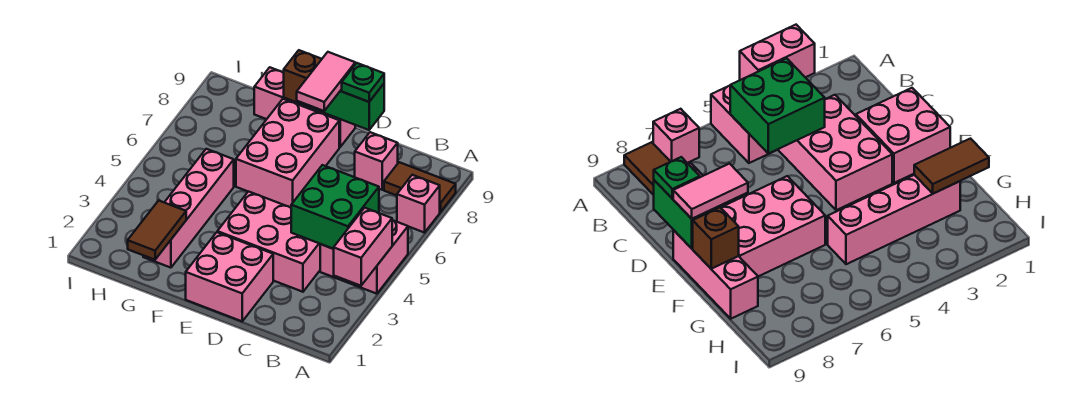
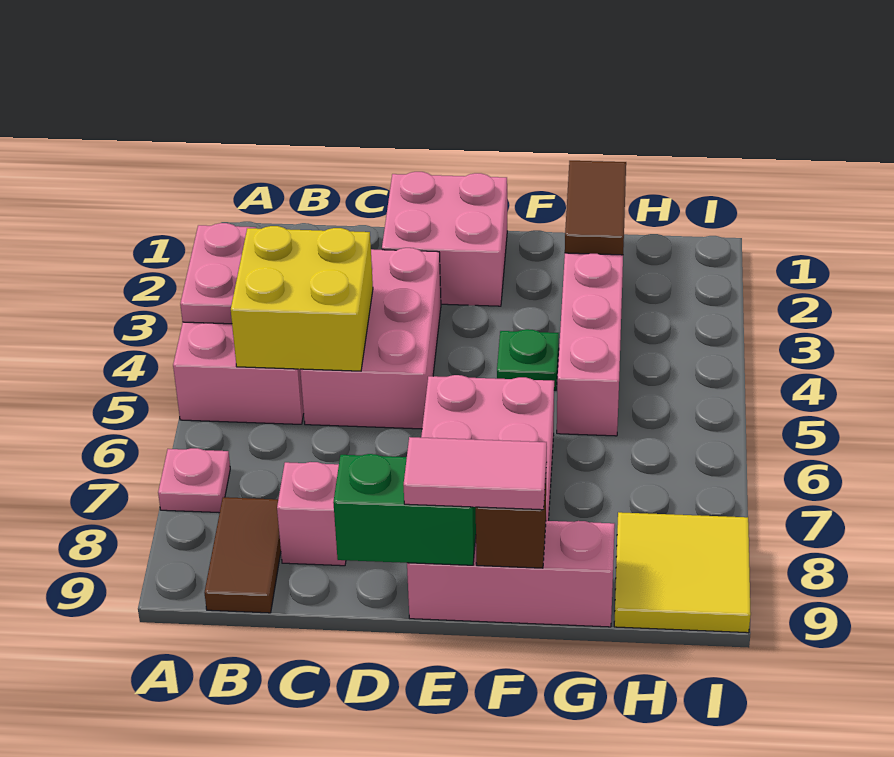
pink brick A3:A4 level 2 -> pink plate A3:A4 level 2
pink brick A7 level 1 -> pink plate A7 level 1
brown tile A8:B8 level 1 -> brown tile B8:B9 level 1
green brick B4:C5 level 2 -> yellow brick B4:C5 level 2
pink brick C3:E4 level 1 -> pink brick C3:D5 level 1
green plate D9 level 3 -> green plate F4 level 1
pink tile E8:E9 level 3 -> pink tile E9:F9 level 3
none -> yellow tile H8:I9 level 1

